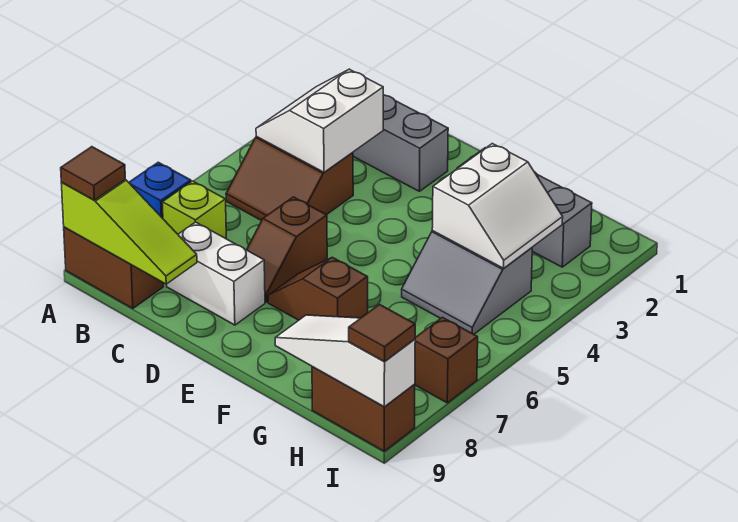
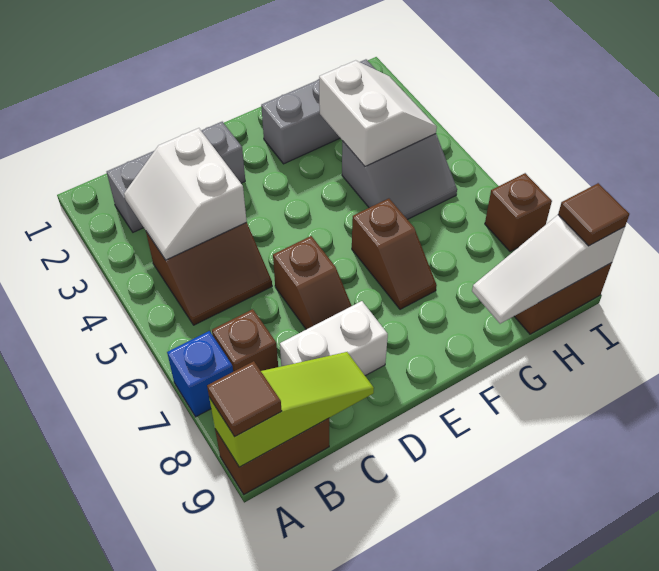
lime brick B7 level 1 -> brown brick B7 level 1
brown slope E7:F7 level 1 top F -> brown slope F6:F7 level 1 top 6

